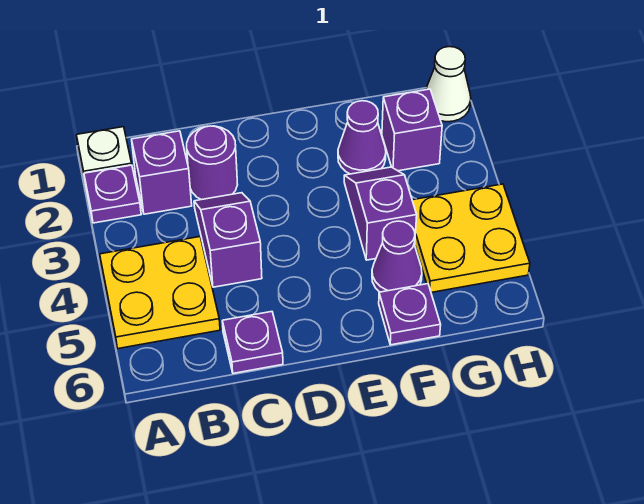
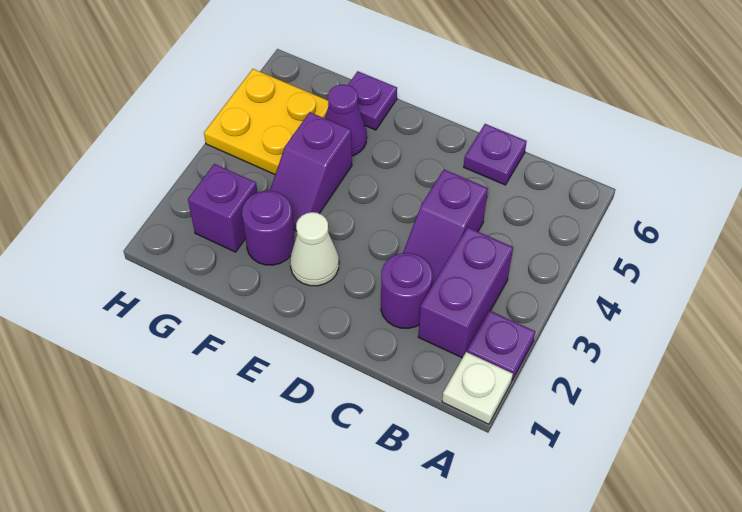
yellow plate A4:B5 level 1 -> none
purple brick B2 level 1 -> purple brick B2:B3 level 1
purple cone F2 level 1 -> purple round brick F2 level 1
white cone H1 level 1 -> white cone E2 level 1

